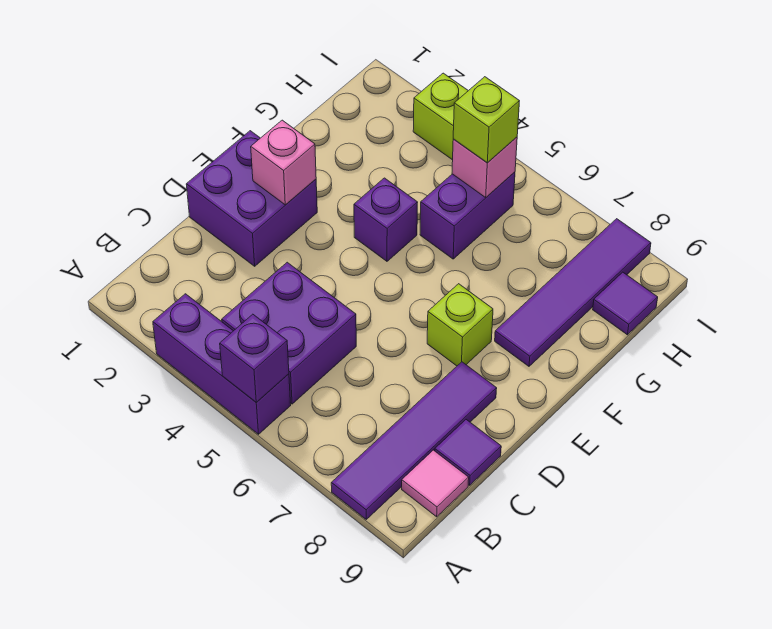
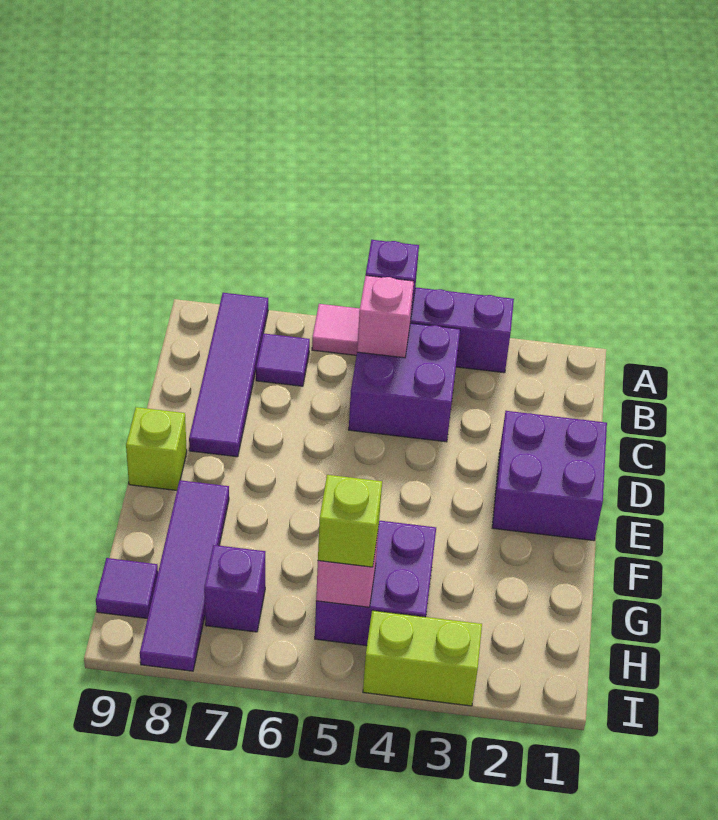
pink tile B9 level 1 -> pink tile A6 level 1
purple tile C9 level 1 -> purple tile B7 level 1
pink brick E2 level 2 -> pink brick B5 level 2
lime brick E7 level 1 -> lime brick E9 level 1
purple brick F4 level 1 -> purple brick H7 level 1
purple brick G5:H5 level 1 -> purple brick G4:H5 level 1

